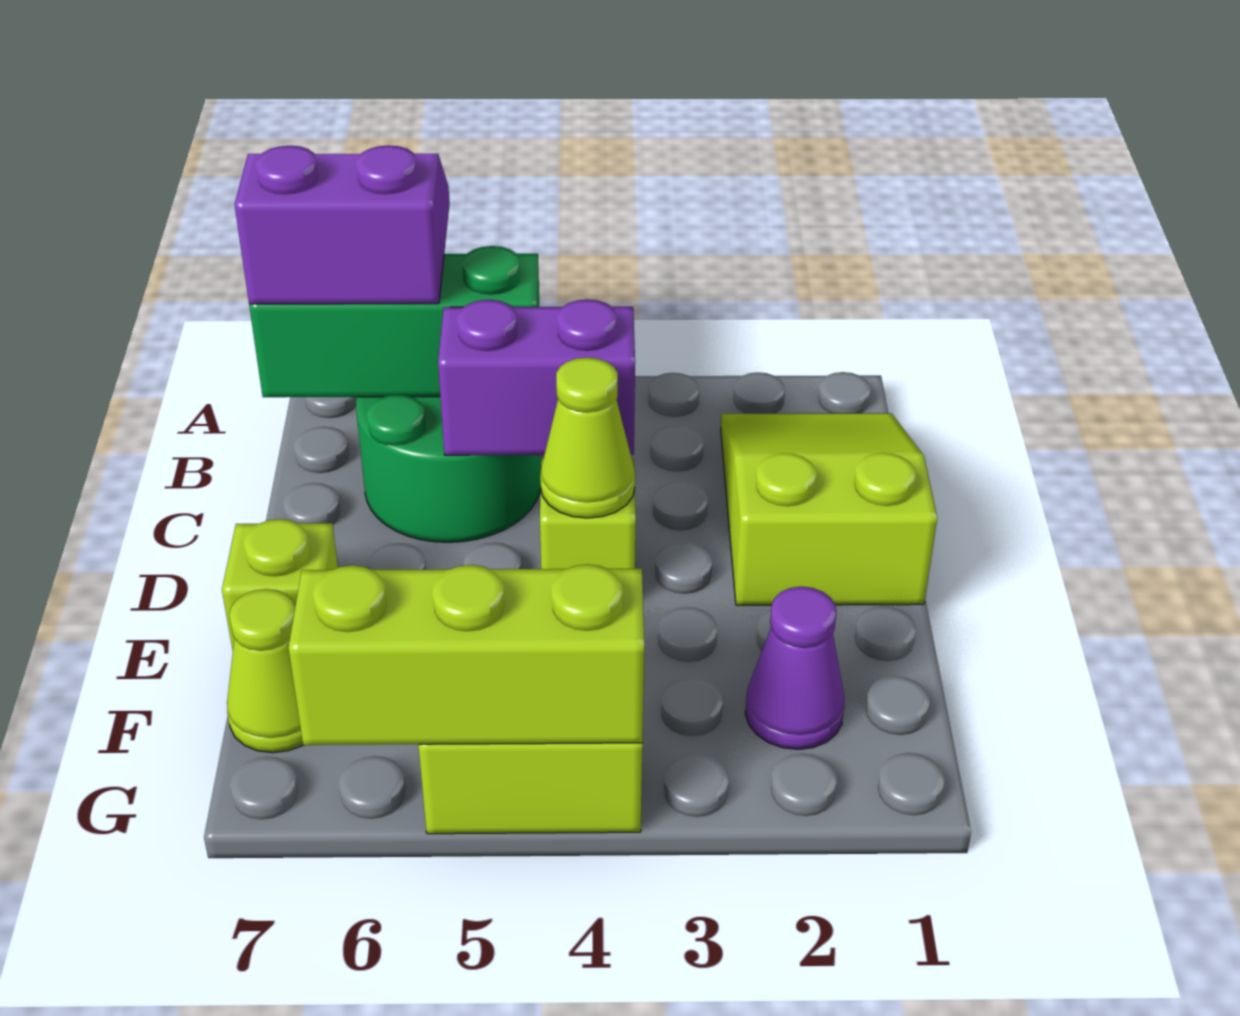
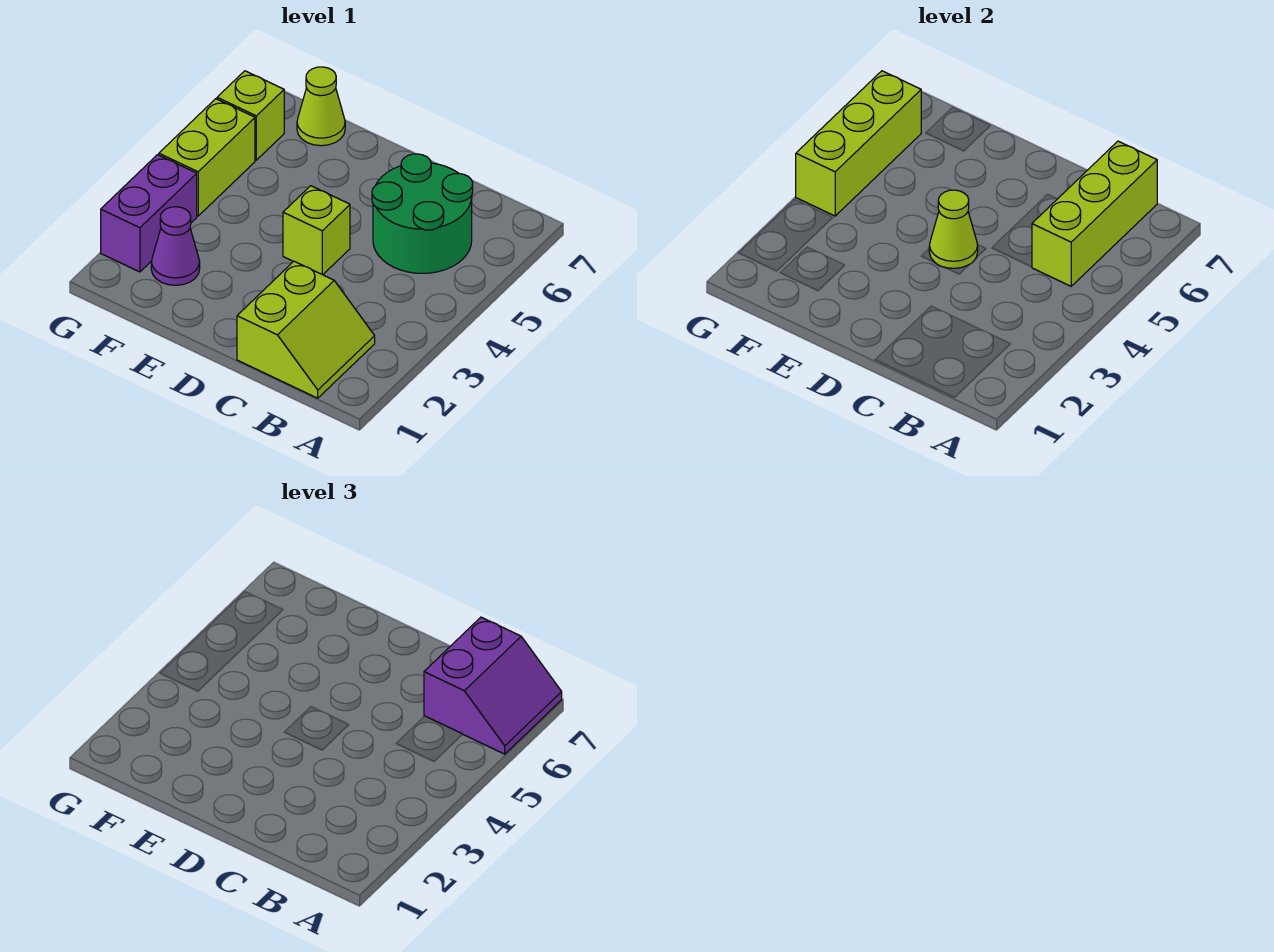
lime slope B1:D2 level 1 top D -> lime slope B1:C2 level 1 top C
green brick B5:B7 level 2 -> lime brick B5:B7 level 2
purple brick C4:C5 level 2 -> purple brick G2:G3 level 1
lime brick E7 level 1 -> lime brick G6 level 1

